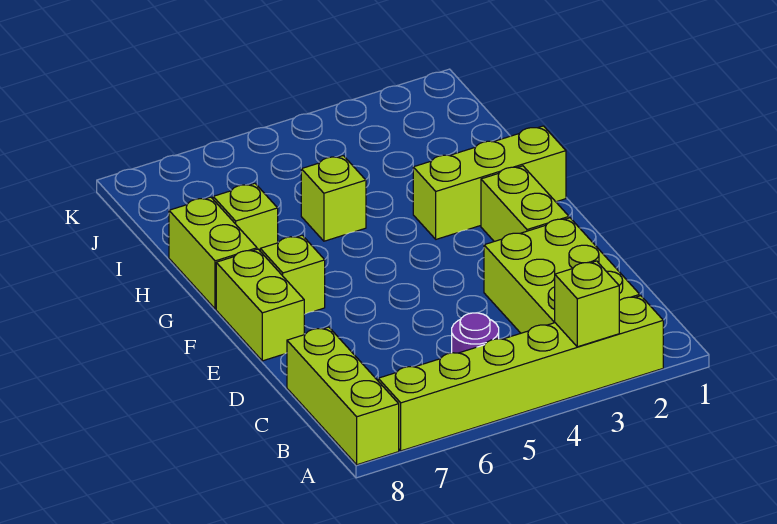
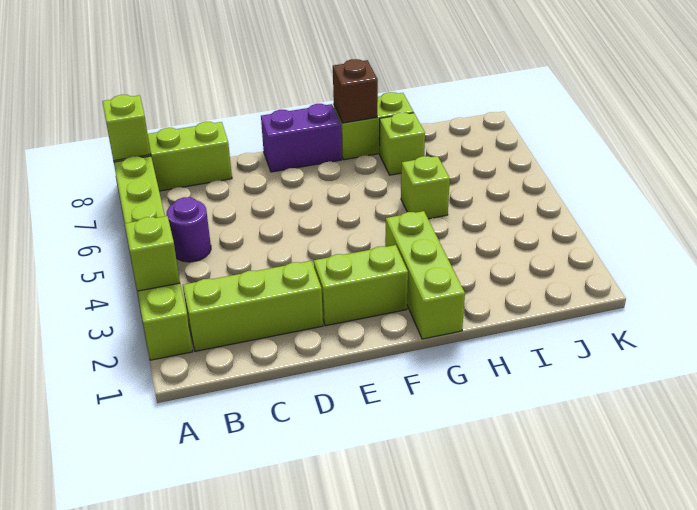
lime brick B2:D3 level 1 -> lime brick B2:D2 level 1
lime brick E8:F8 level 1 -> purple brick E8:F8 level 1
lime brick F7 level 1 -> lime brick A8 level 2
none -> brown brick G8 level 2

